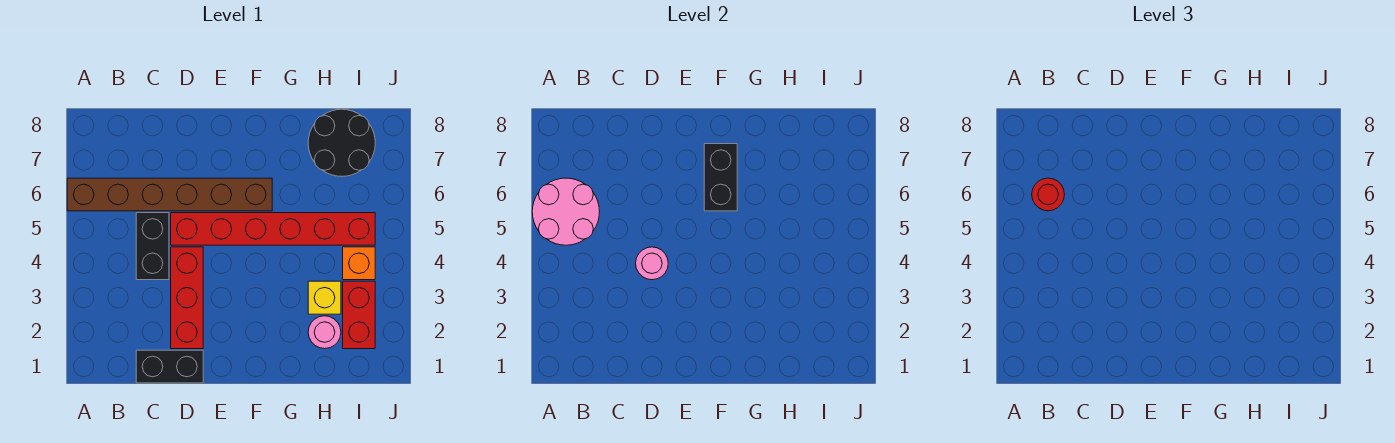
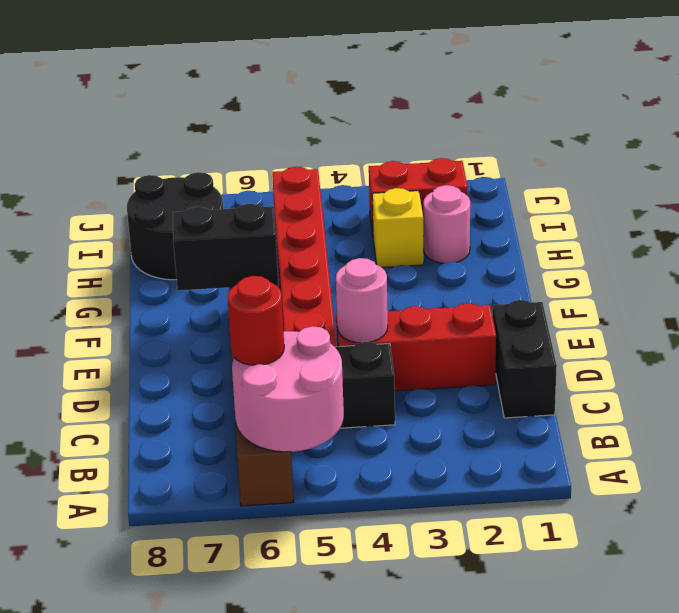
orange brick I4 level 1 -> none

